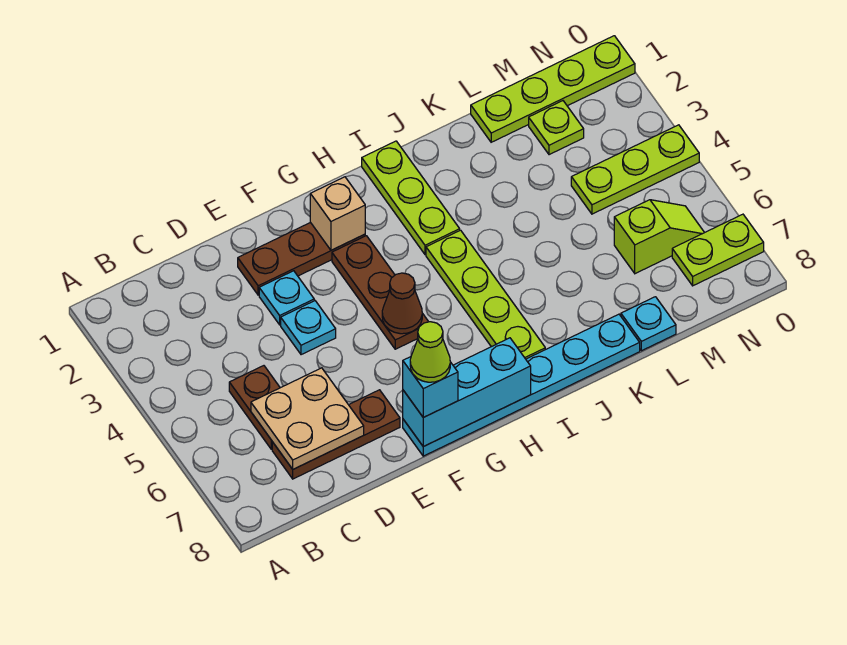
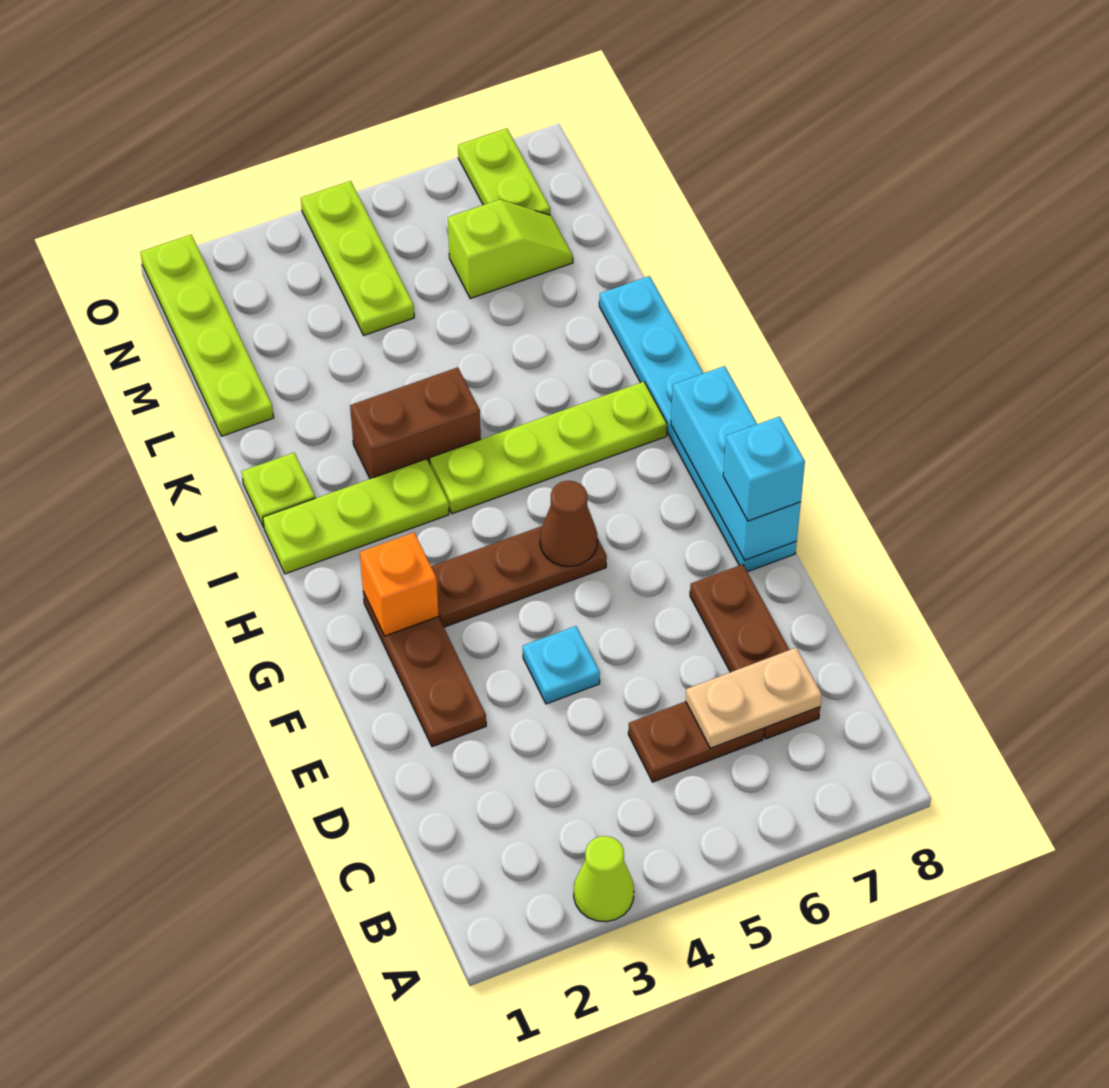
tan plate C6:D7 level 2 -> tan plate C6:C7 level 2
cyan plate E3 level 1 -> none
lime cone F8 level 4 -> lime cone A3 level 1
tan brick G2 level 2 -> orange brick G2 level 2
none -> brown brick J3:J4 level 1
cyan plate L8 level 1 -> none
lime plate M2 level 1 -> lime plate J1 level 1
lime slope M6:N6 level 1 top M -> lime slope M6:M7 level 1 top 6

